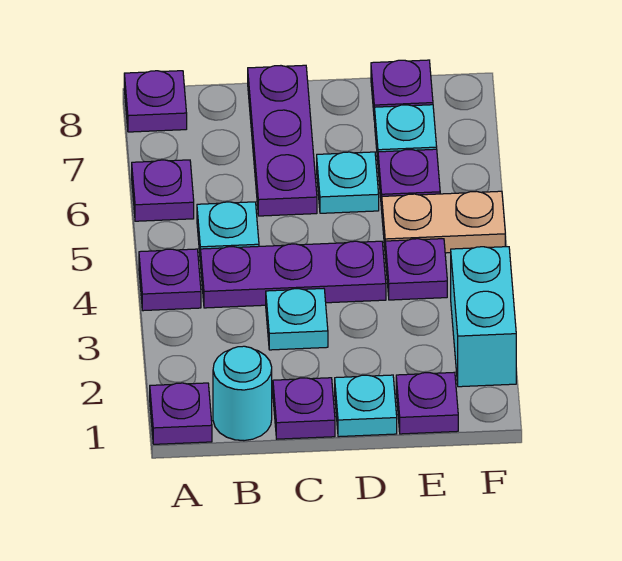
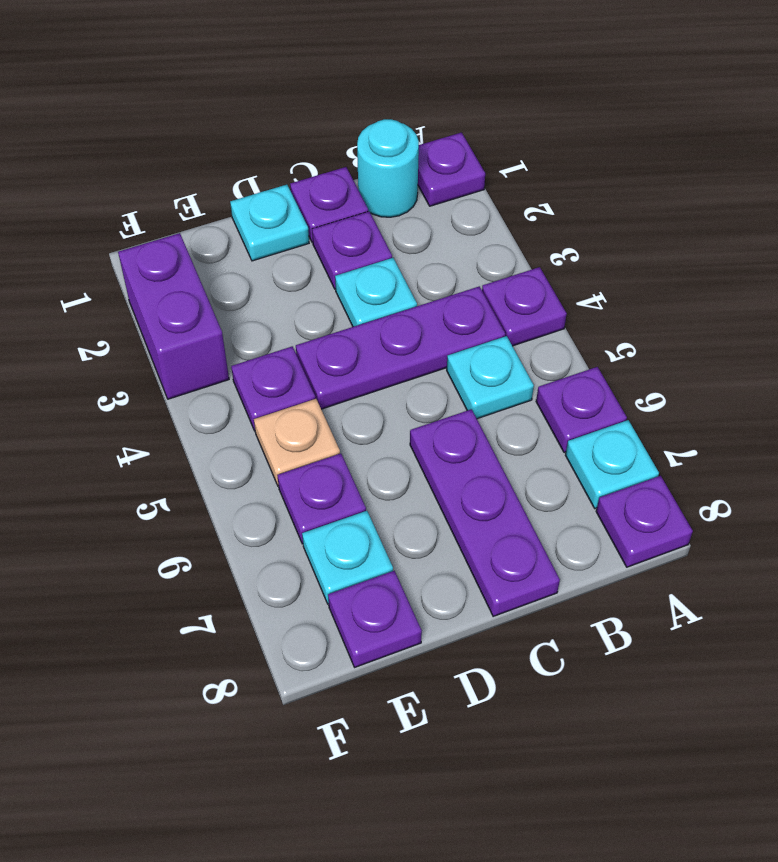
cyan plate D6 level 1 -> cyan plate A7 level 1
purple plate E1 level 1 -> purple plate C2 level 1
tan plate E5:F5 level 1 -> tan plate E5 level 1
cyan brick F2:F3 level 1 -> purple brick F2:F3 level 1

